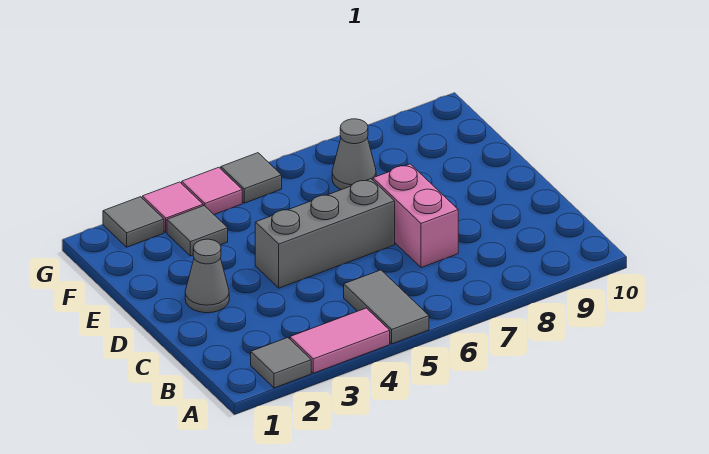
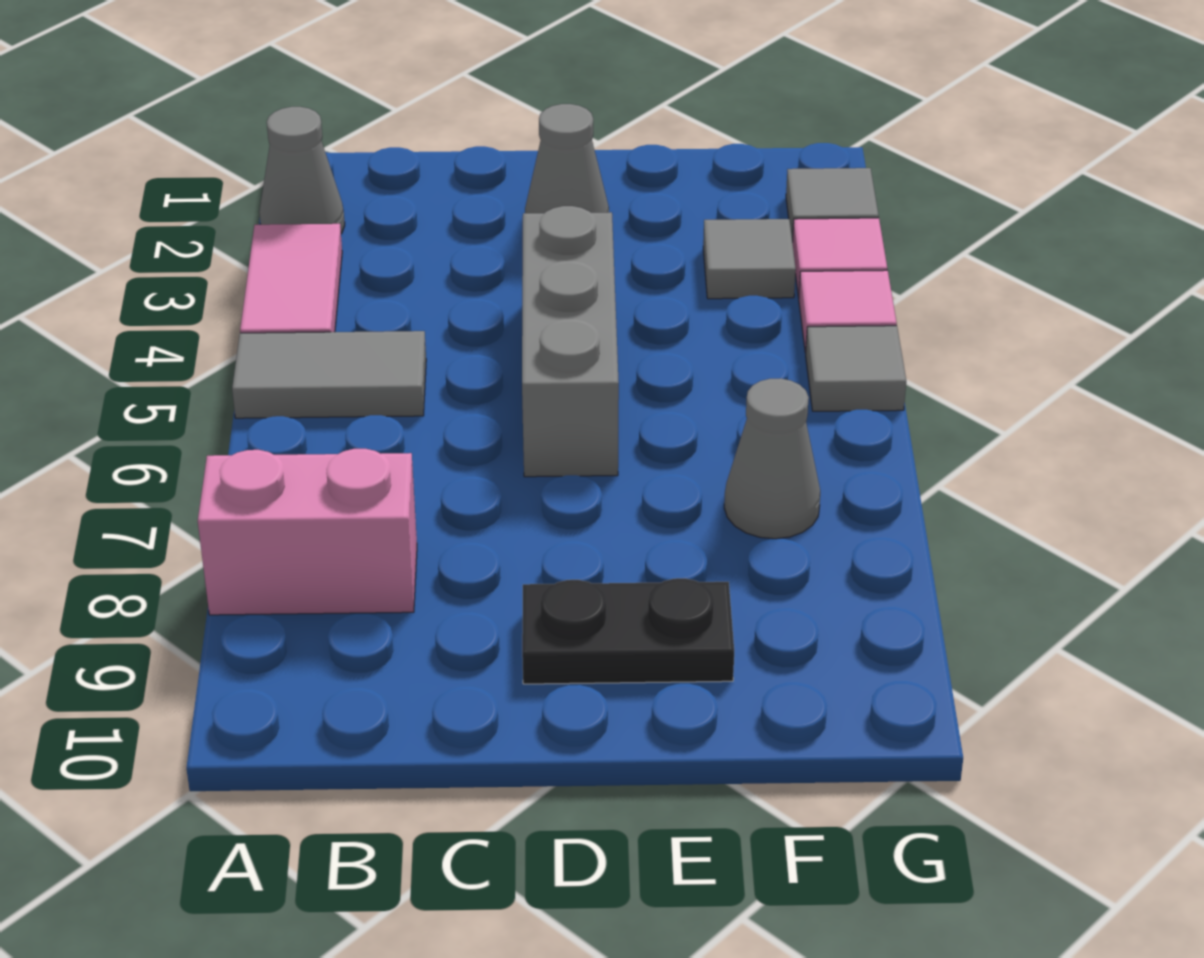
grey tile A2 level 1 -> grey cone A2 level 1
pink brick C7:D7 level 1 -> pink brick A8:B8 level 1
none -> black plate D9:E9 level 1

